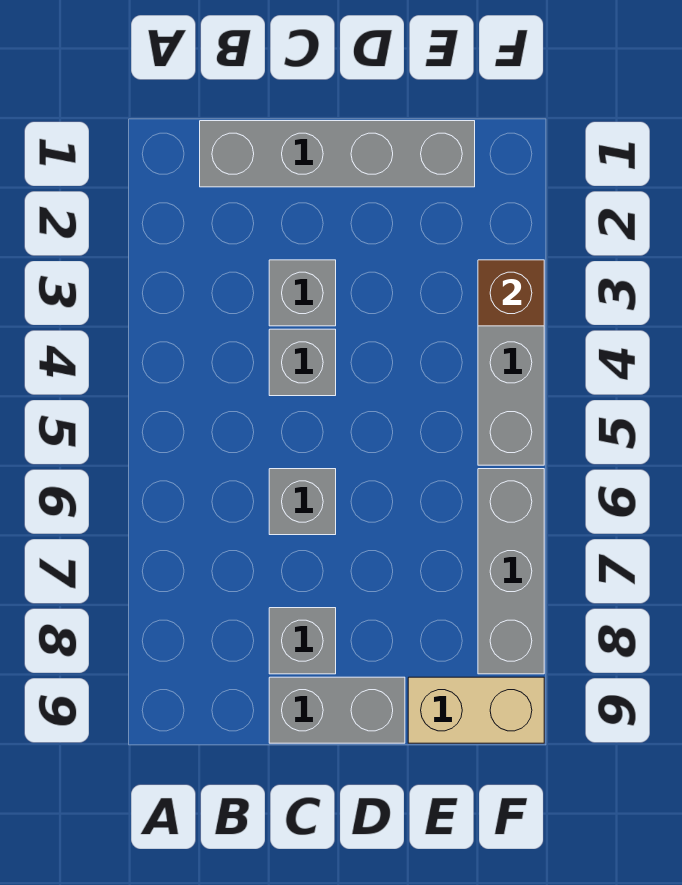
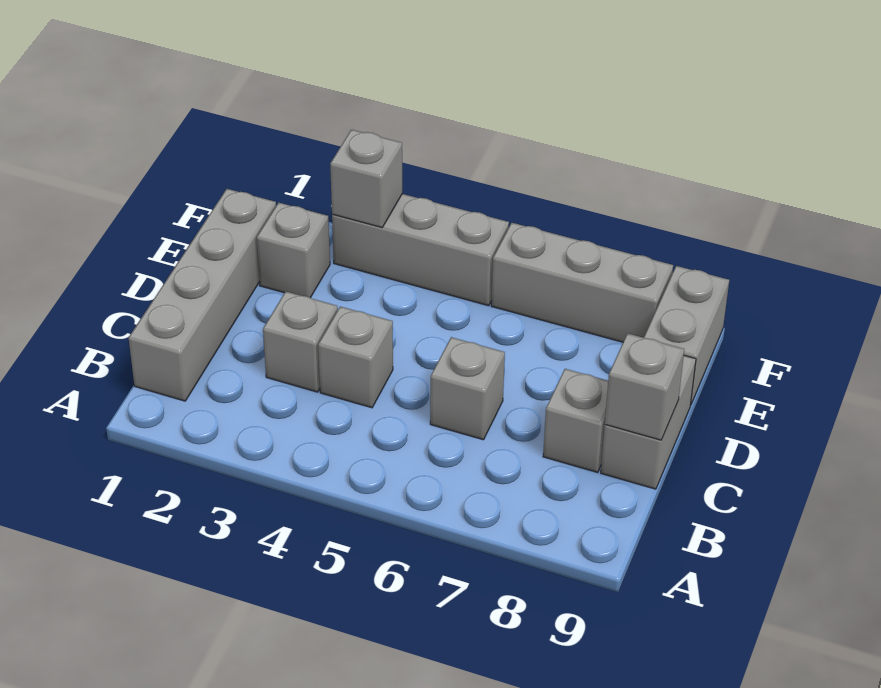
none -> grey brick C9 level 2
none -> grey brick E2 level 1
tan brick E9:F9 level 1 -> grey brick E9:F9 level 1
brown brick F3 level 2 -> grey brick F3 level 2

